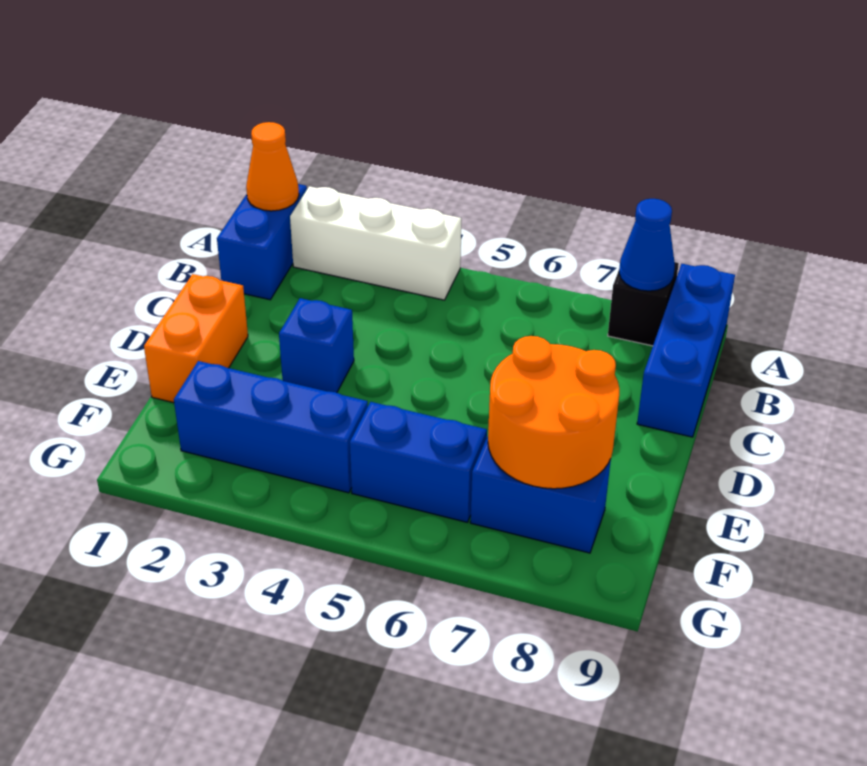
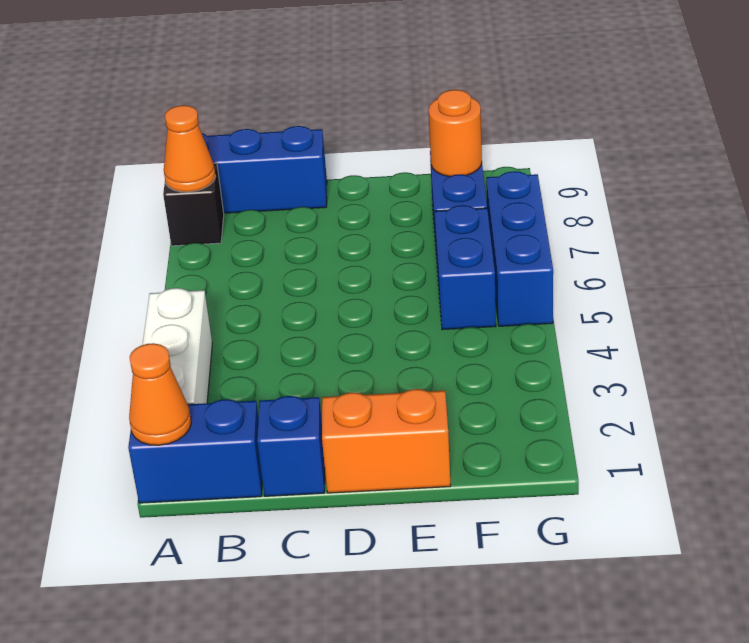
blue cone A8 level 2 -> orange cone A8 level 2
blue brick D3 level 1 -> blue brick C1 level 1
orange round brick E7:F8 level 2 -> orange round brick F8 level 2
blue brick F2:F4 level 1 -> blue brick G5:G7 level 1

